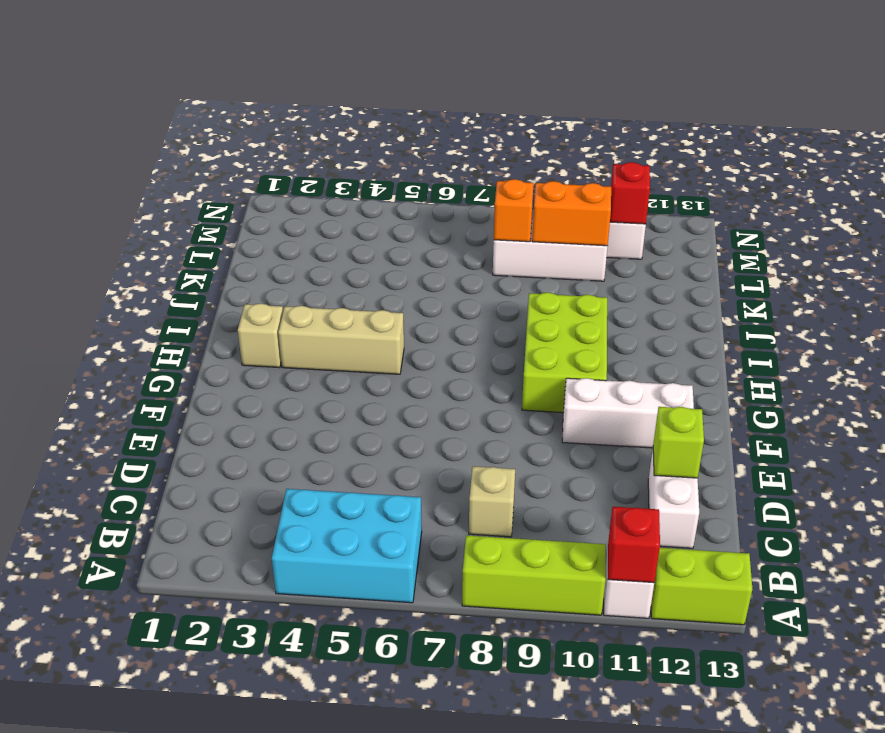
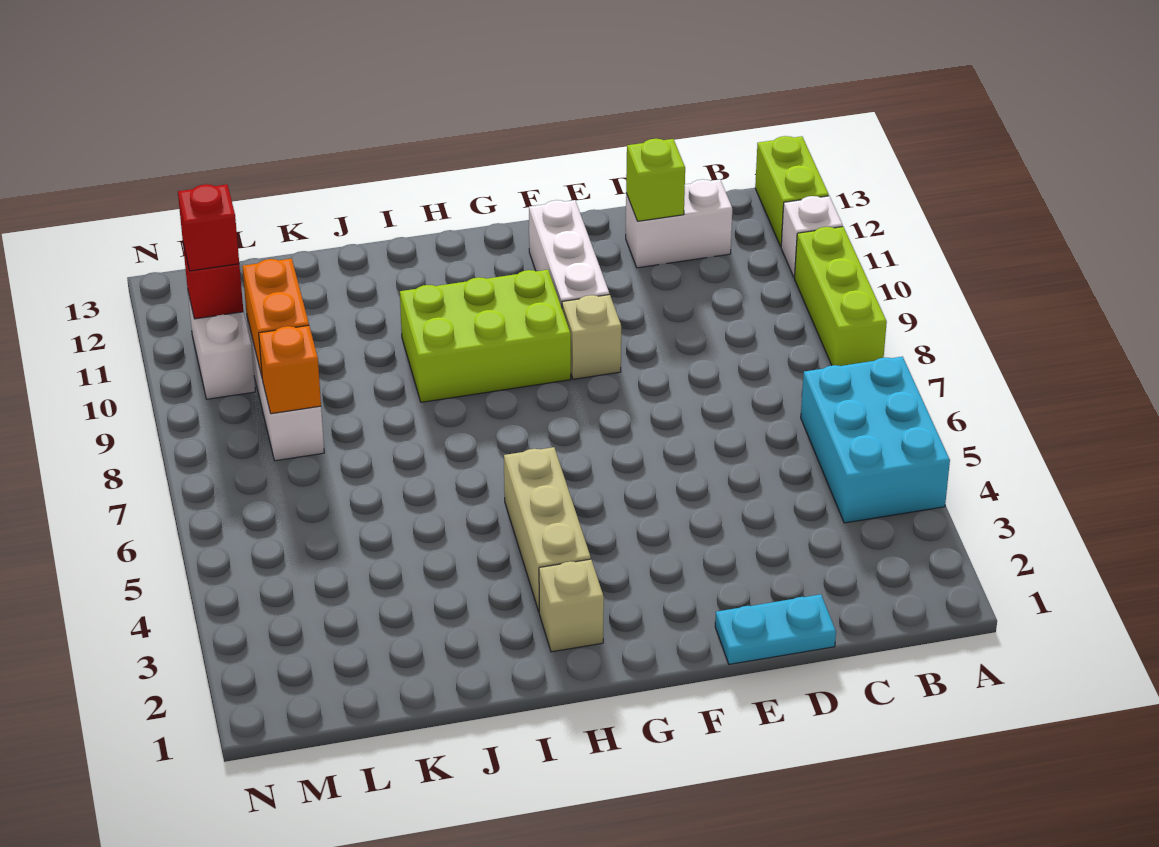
red brick A11 level 2 -> red brick M11 level 3
tan brick C8 level 1 -> tan brick F9 level 1
none -> cyan plate D1:E1 level 1

